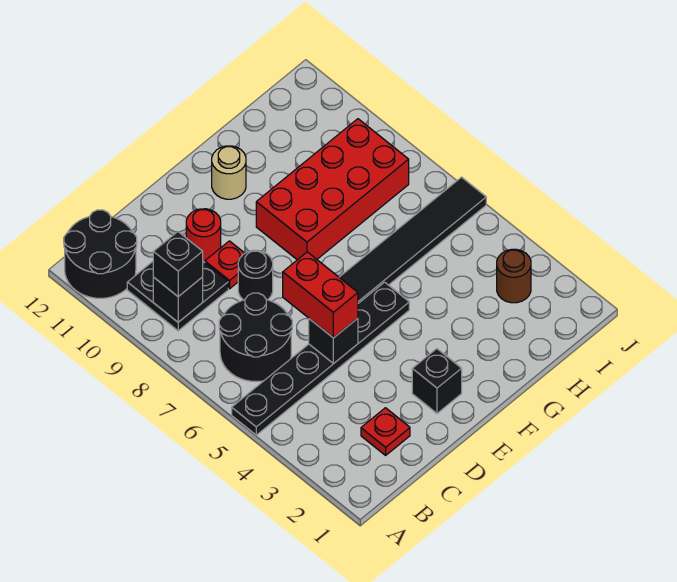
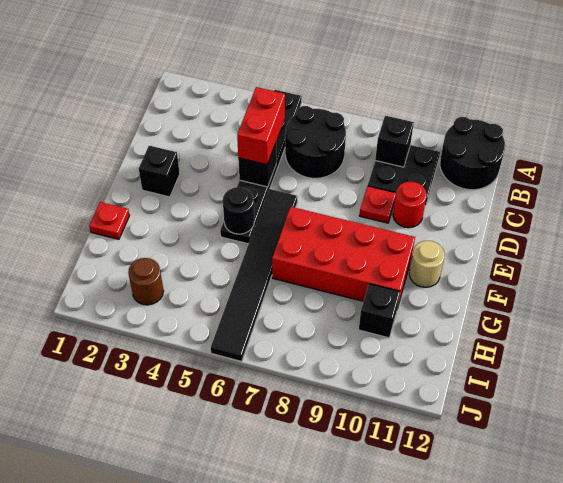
black brick B9 level 3 -> black brick H10 level 1
red plate C2 level 1 -> red plate G1 level 1
red brick D5:D6 level 3 -> red brick C5:D5 level 3
black round brick D8 level 1 -> black round brick F5 level 2
red brick F8:I9 level 1 -> red brick F7:G10 level 1

